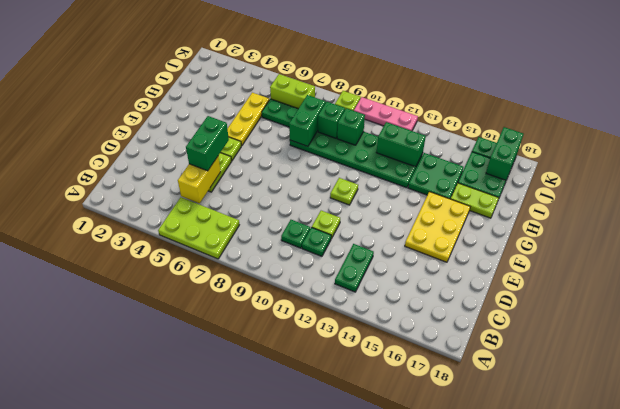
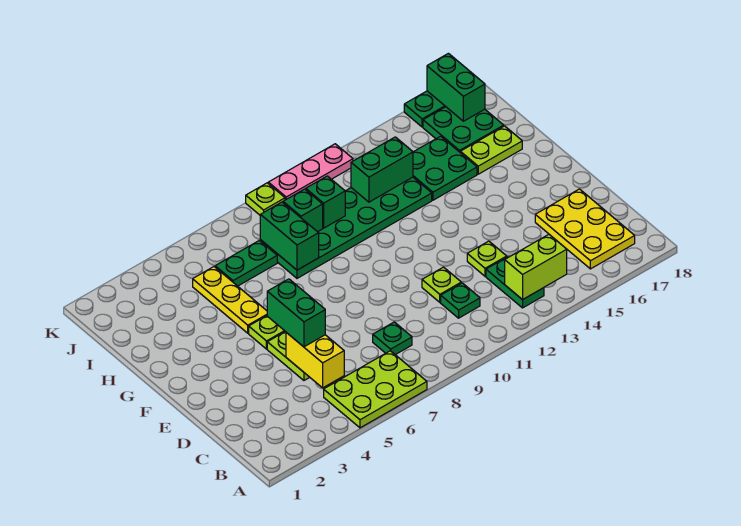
green plate C10 level 1 -> green plate C8 level 1
yellow plate E15:G16 level 1 -> yellow plate B16:D17 level 1
lime plate F11 level 1 -> lime plate D13 level 1
lime brick J6:J7 level 1 -> lime brick B13:B14 level 2

